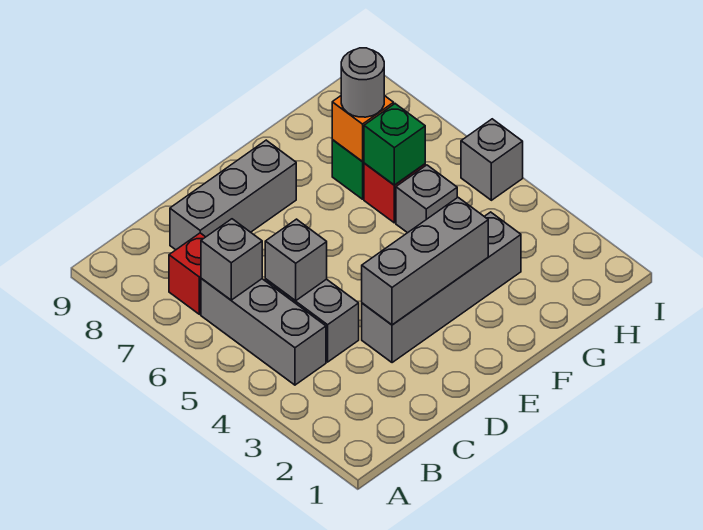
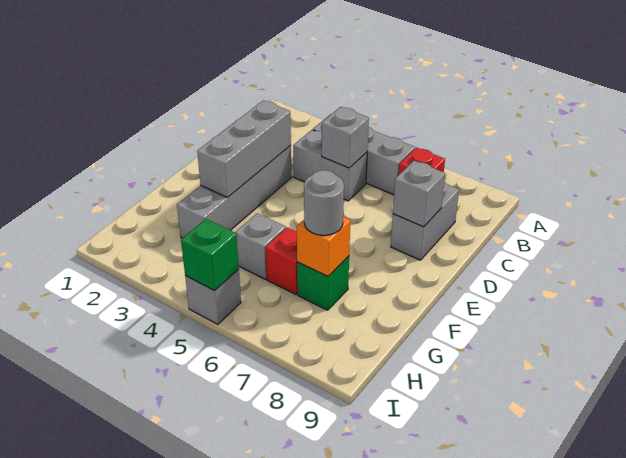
grey brick B6 level 2 -> grey brick D8 level 2
grey brick C8:E8 level 1 -> grey brick C8:D8 level 1
green brick G6 level 2 -> green brick I5 level 2

